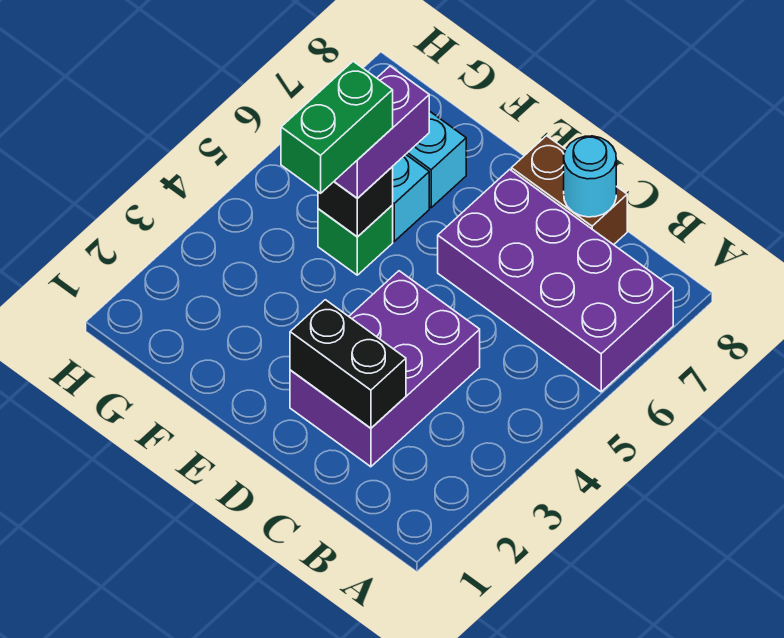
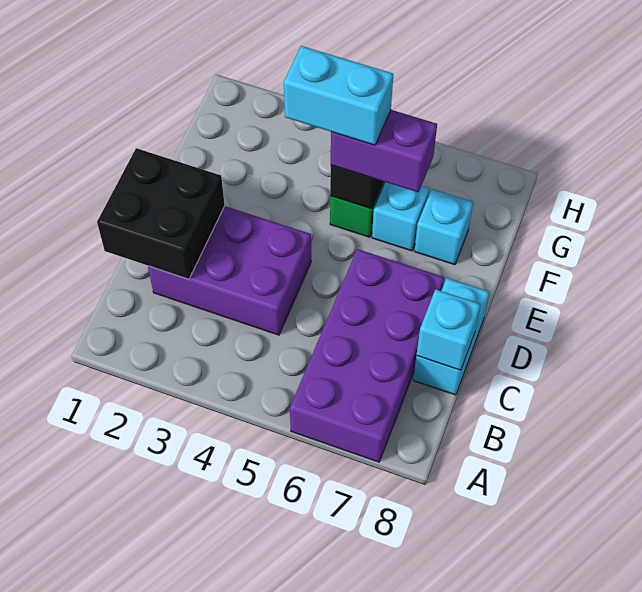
black brick C2:D2 level 2 -> black brick C1:D2 level 2
brown brick C8:D8 level 1 -> cyan brick C8:D8 level 1
cyan round brick C8 level 2 -> cyan brick C8 level 2
green brick F4:F5 level 4 -> cyan brick F4:F5 level 4

